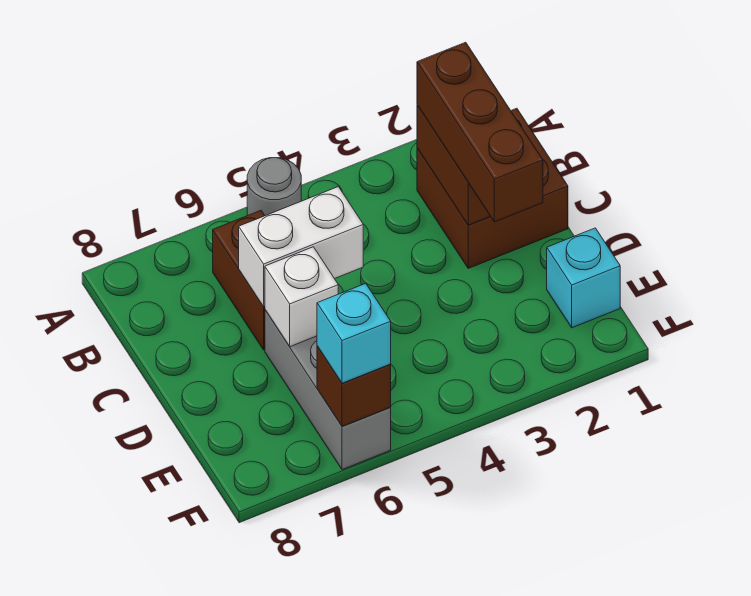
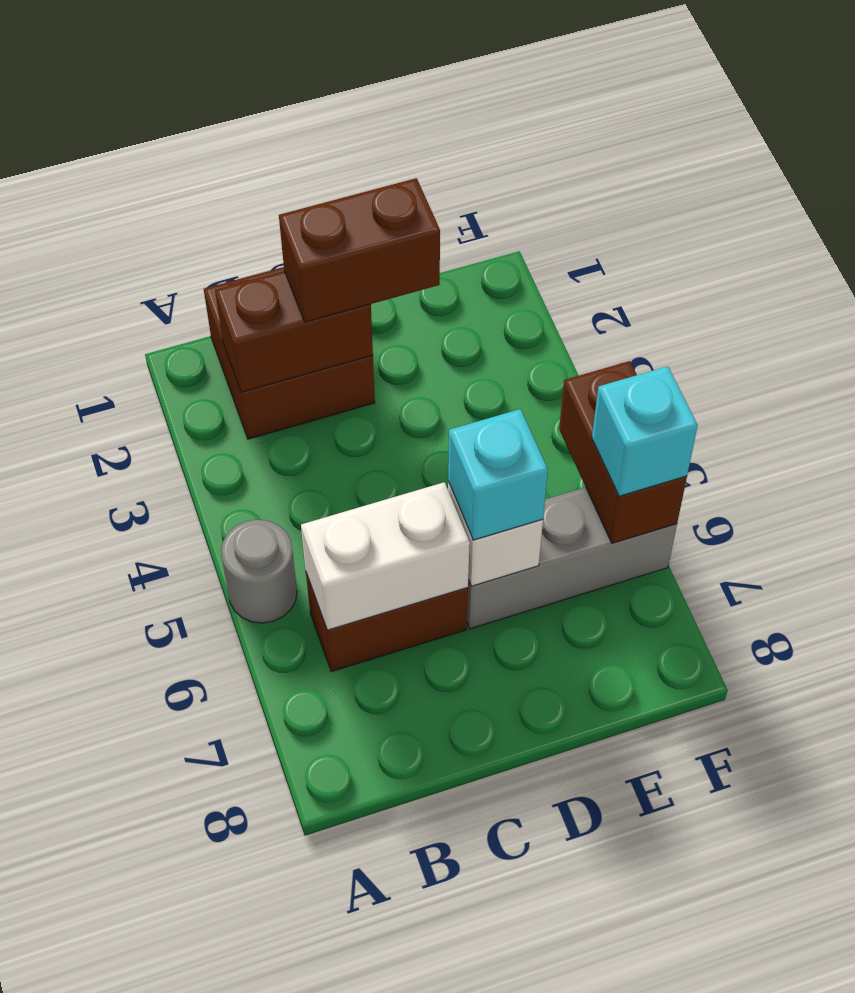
brown brick B2:D2 level 3 -> brown brick C2:D2 level 3
white brick C5:C6 level 2 -> white brick B6:C6 level 2
cyan brick E1 level 1 -> cyan brick D6 level 3
brown brick F6 level 2 -> brown brick F5:F6 level 2

